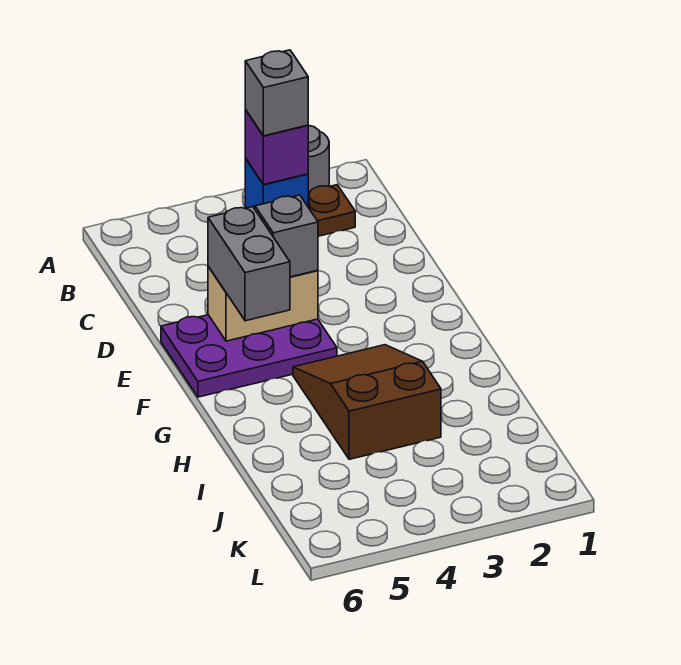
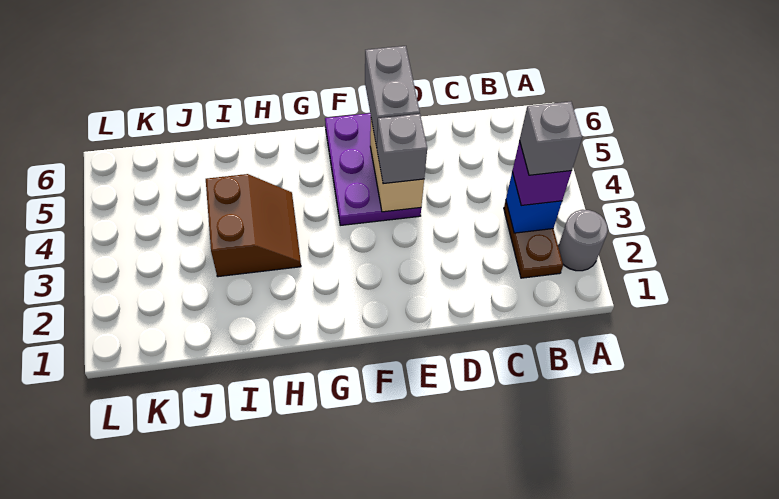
grey brick E5:F5 level 3 -> grey brick E5:E6 level 3
brown slope G3:I4 level 1 top I -> brown slope H3:I4 level 1 top I

